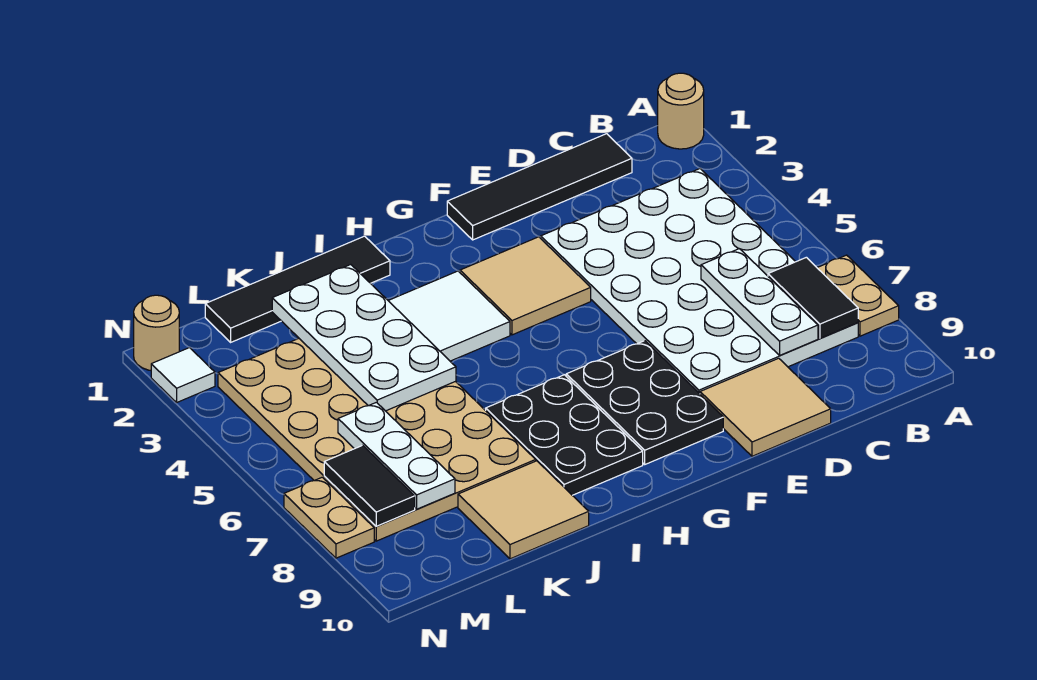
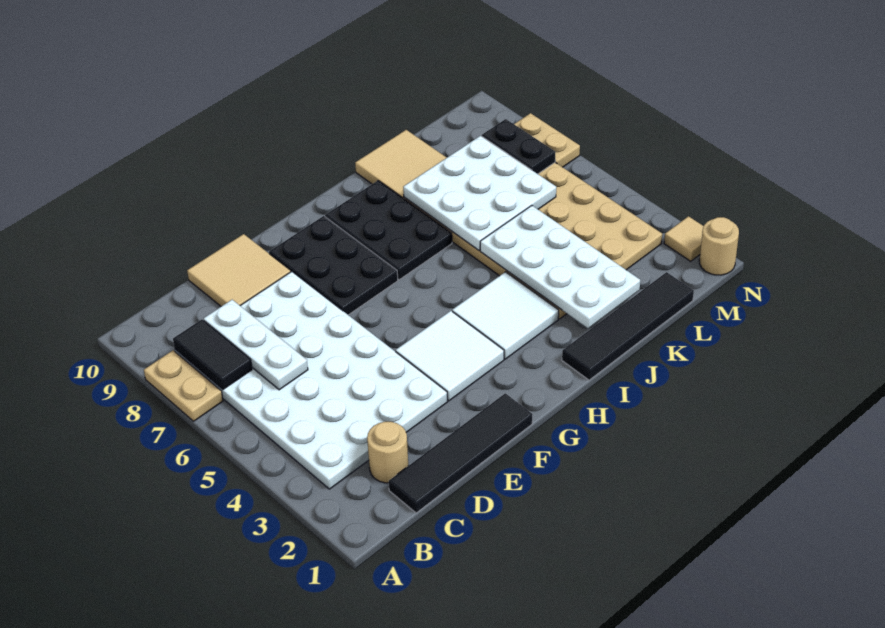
tan round brick A1 level 1 -> tan round brick C2 level 1
tan tile F3:G4 level 1 -> white tile F3:G4 level 1
white plate L6:L8 level 2 -> white plate J6:L8 level 2
black tile M7:M8 level 2 -> black plate M7:M8 level 2
white tile N2 level 1 -> tan tile N2 level 1

